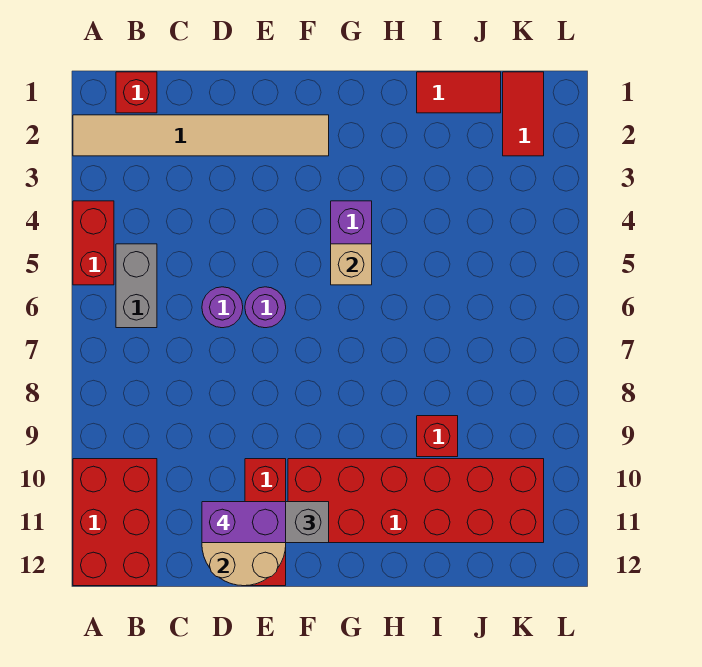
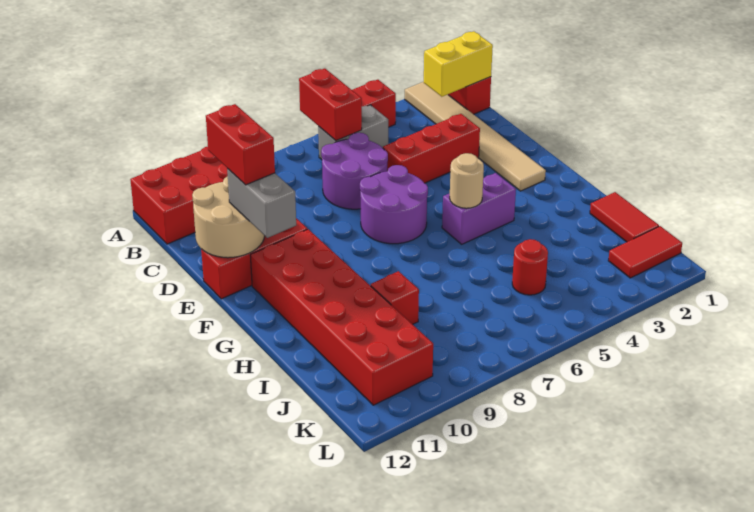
none -> red brick A6:B6 level 2
none -> yellow brick B1:B2 level 2
none -> red brick D3:D5 level 1
purple round brick D6 level 1 -> purple round brick C6:D7 level 1
purple brick D11:E11 level 4 -> red brick D11:E11 level 4
purple round brick E6 level 1 -> purple round brick E6:F7 level 1
tan brick G5 level 2 -> tan round brick G5 level 2
none -> red round brick J5 level 1

